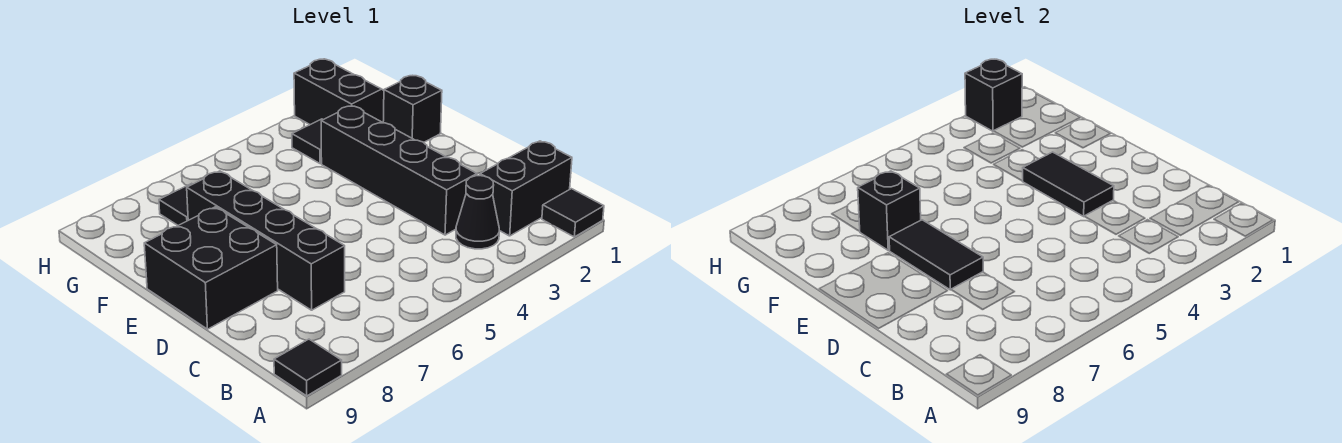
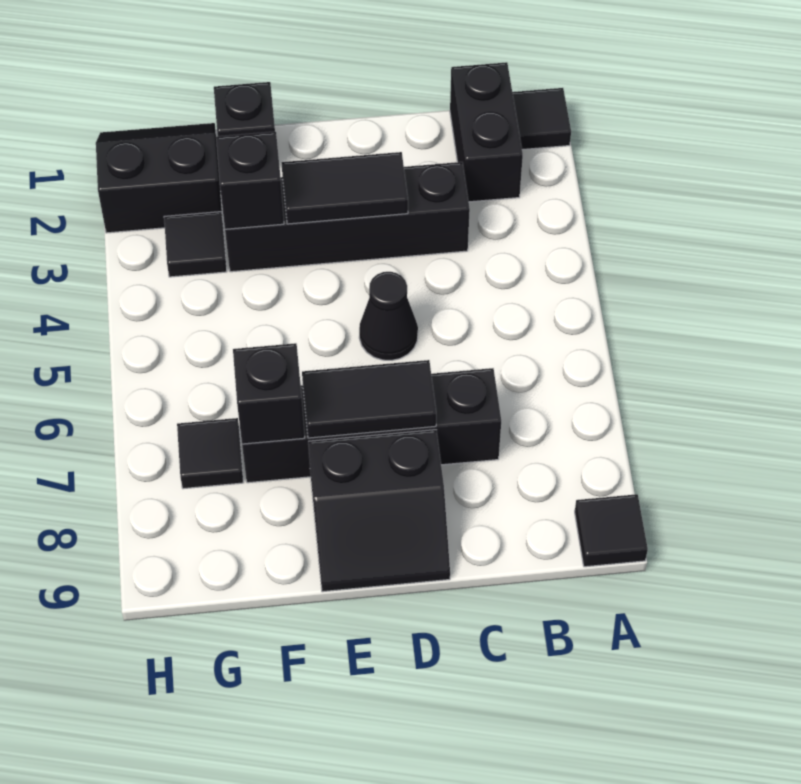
black cone B3 level 1 -> black cone D5 level 1
black brick D8:E9 level 1 -> black slope D8:E9 level 1 top 8
black brick H2 level 2 -> black brick F3 level 2

